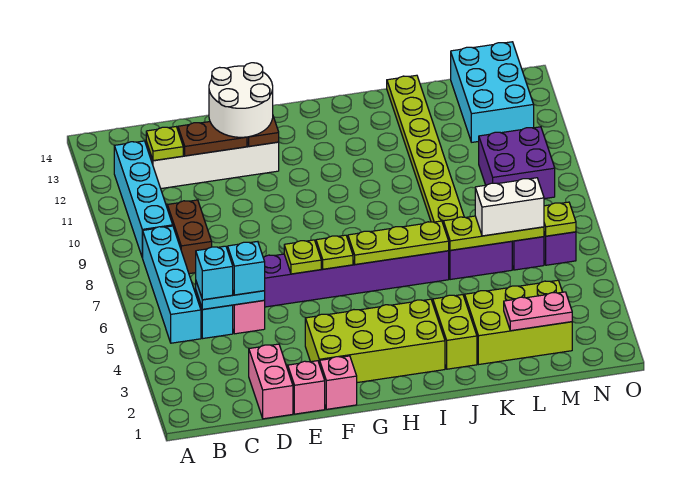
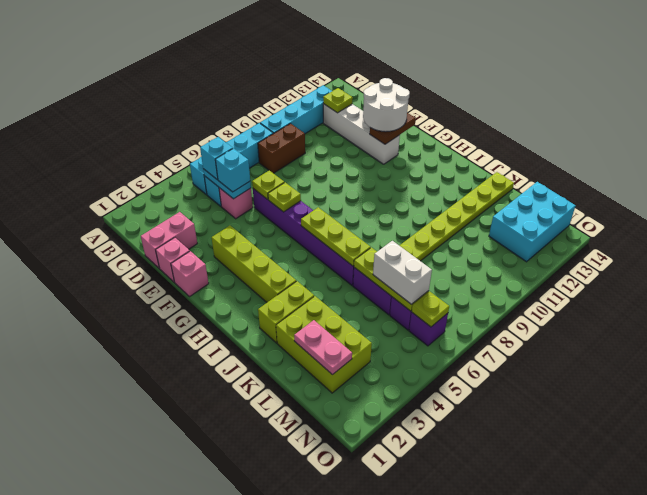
brown plate D12:E12 level 2 -> none
lime brick F2:I3 level 1 -> lime brick F3:I3 level 1
lime plate G6 level 2 -> lime plate E6 level 2
purple brick M9:N10 level 1 -> none

